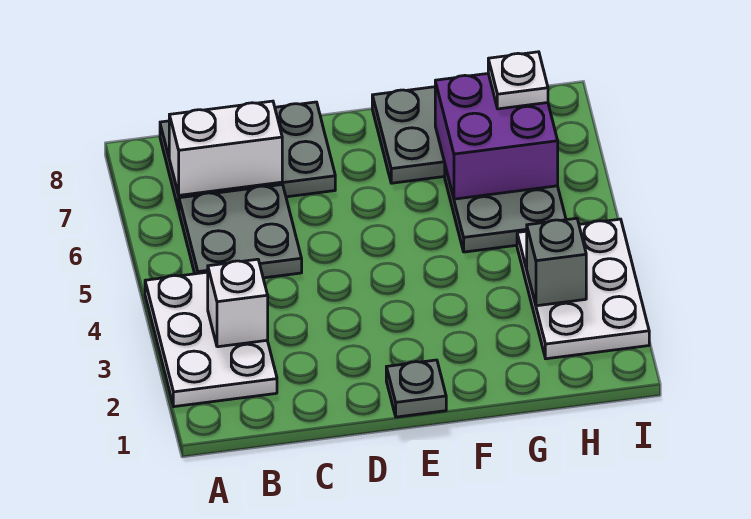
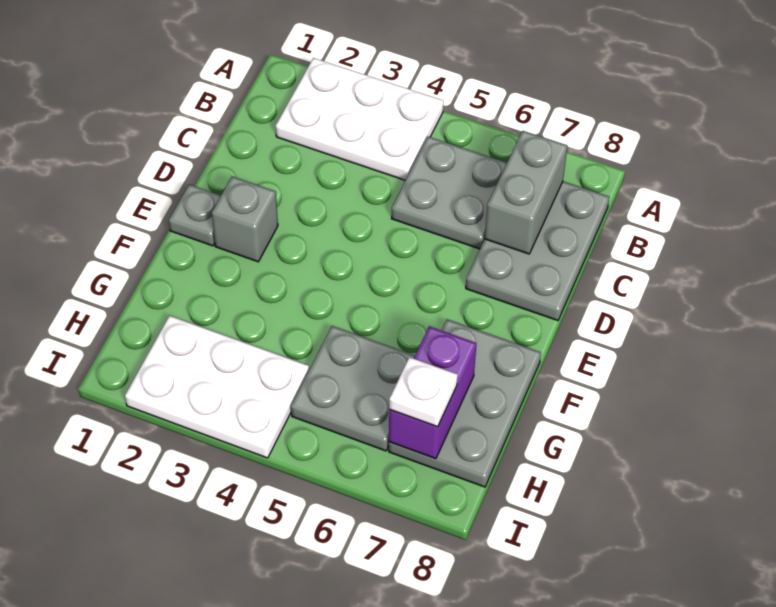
white brick B3 level 2 -> none
white brick B7:C7 level 2 -> grey brick B7:C7 level 2
purple brick G6:H7 level 2 -> purple brick G7:H7 level 2
grey brick H3 level 2 -> grey brick E2 level 1

